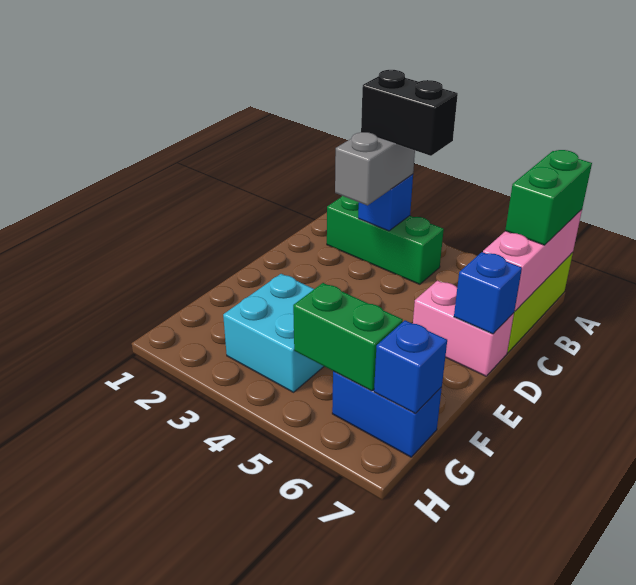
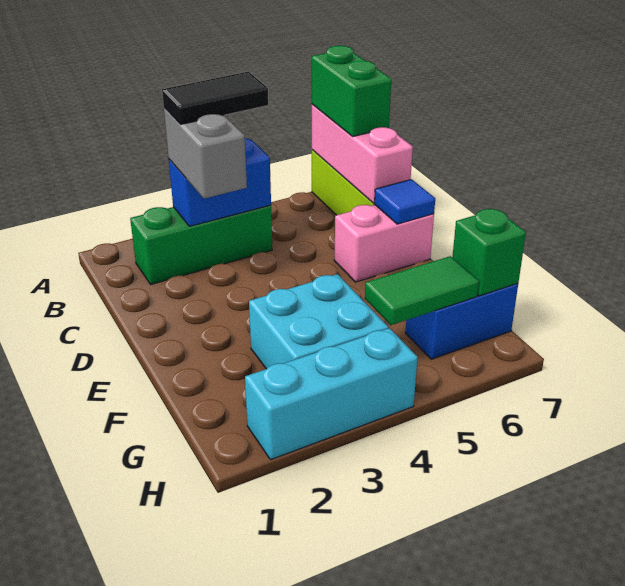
blue brick B3 level 2 -> blue brick B3:B4 level 2
black brick B3:B4 level 4 -> black tile B3:B4 level 4
blue brick D7 level 2 -> blue tile D7 level 2
green brick G5:G6 level 2 -> green tile G5:G6 level 2
blue brick G7 level 2 -> green brick G7 level 2
none -> cyan brick H2:H4 level 1

